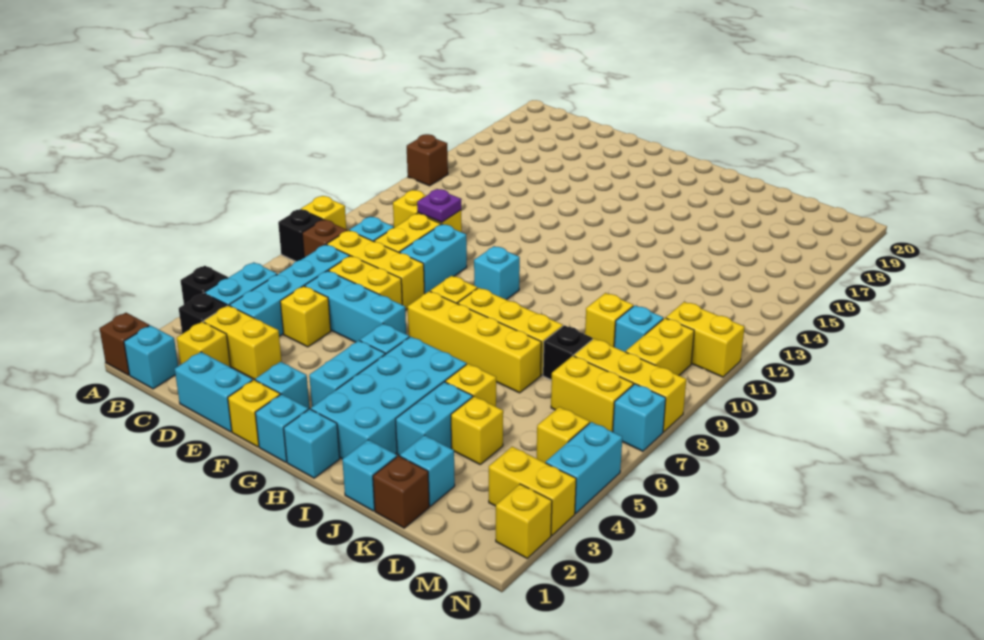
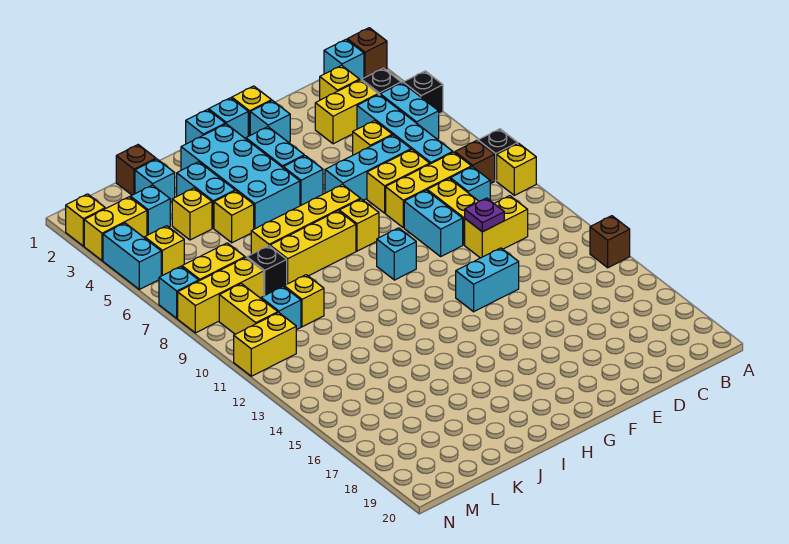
cyan brick D1:E1 level 1 -> cyan brick E13:F13 level 1
cyan brick J1 level 1 -> cyan brick L3 level 1

